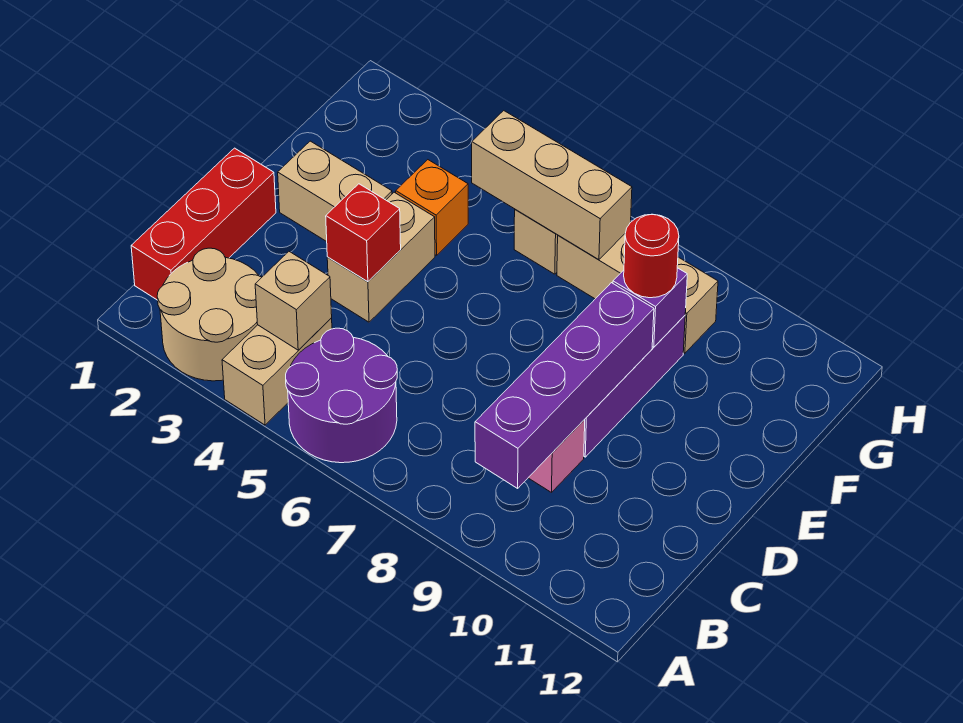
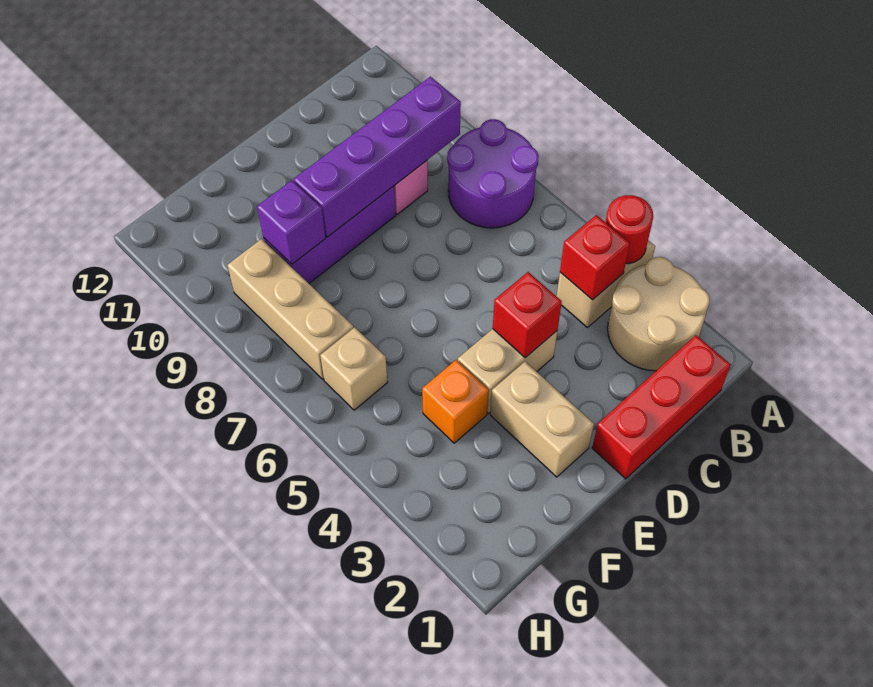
purple round brick A5:B6 level 1 -> purple round brick A7:B8 level 1
tan brick B4 level 2 -> red brick B4 level 2
red round brick F9 level 3 -> red round brick A4 level 2
tan brick G5:G7 level 2 -> none

